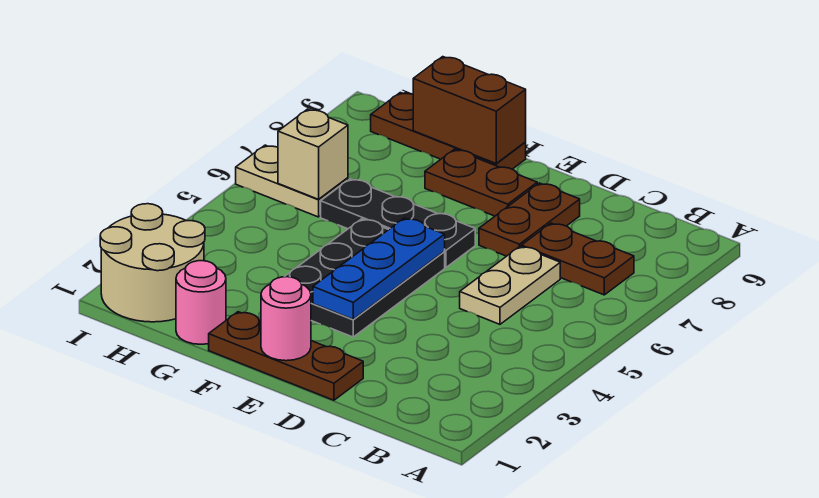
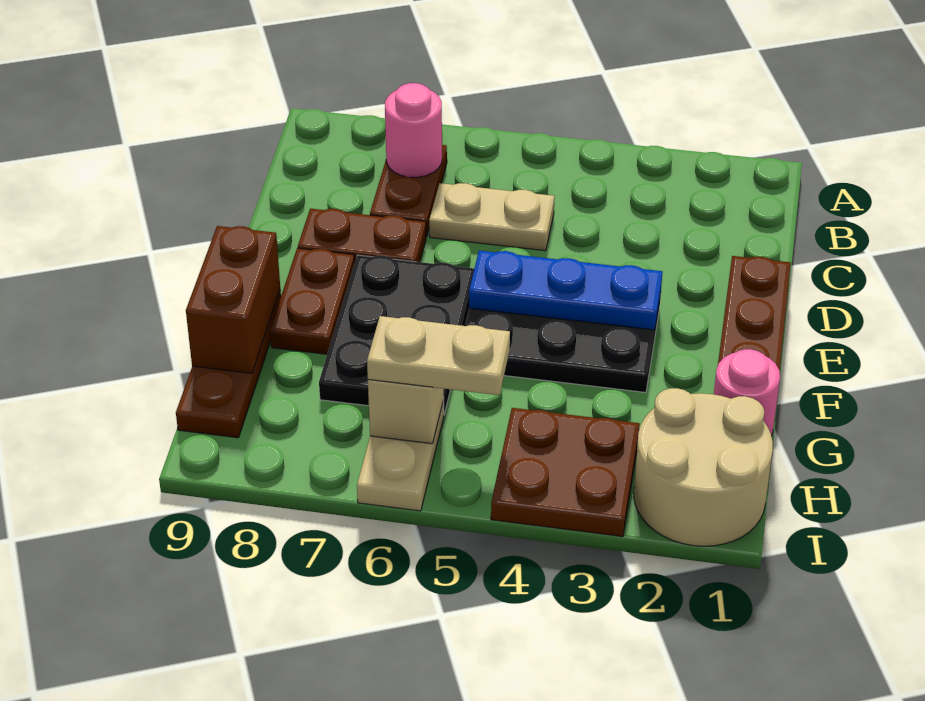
pink round brick E1 level 2 -> pink round brick B7 level 2
black plate E6:G6 level 1 -> black plate E6:G7 level 1
none -> brown plate H3:I4 level 1
none -> tan plate H5:H6 level 3

